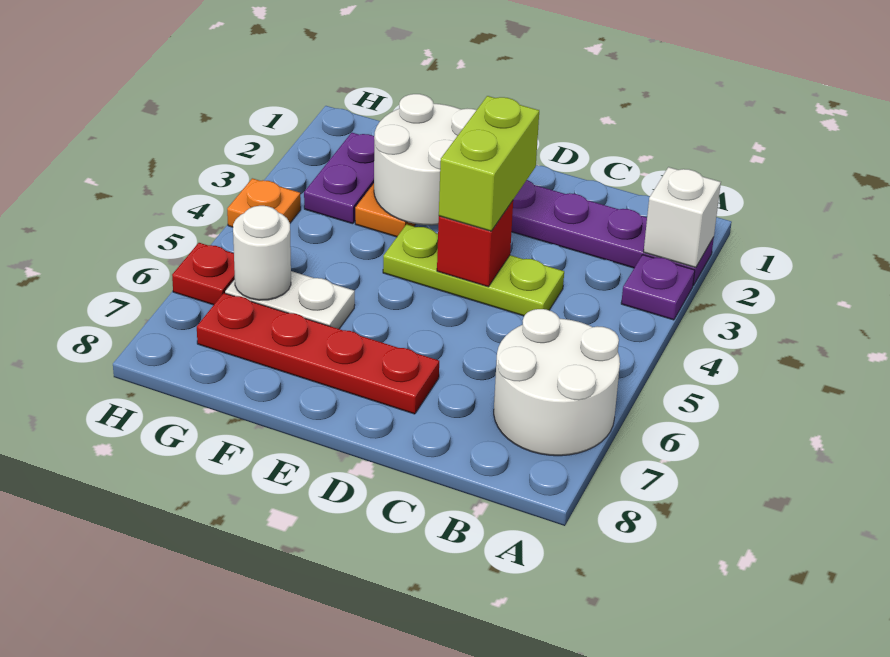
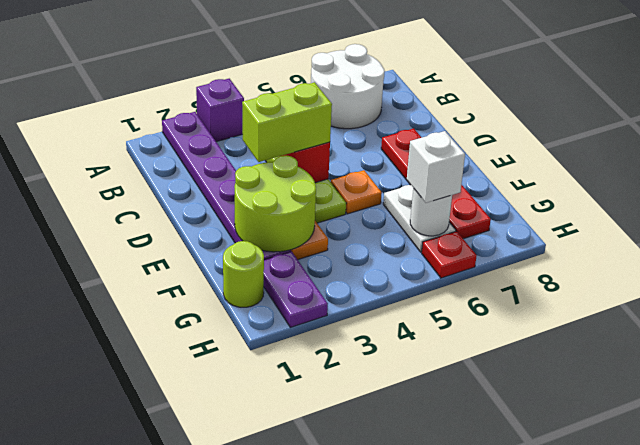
white brick A2 level 2 -> white brick G6 level 3
purple plate A3 level 1 -> purple brick A3 level 1
white round brick E2:F3 level 2 -> lime round brick E2:F3 level 2
none -> lime round brick G1 level 1
purple plate G2:G3 level 1 -> purple plate G2:H2 level 1
orange plate H4 level 1 -> orange plate E5 level 1

